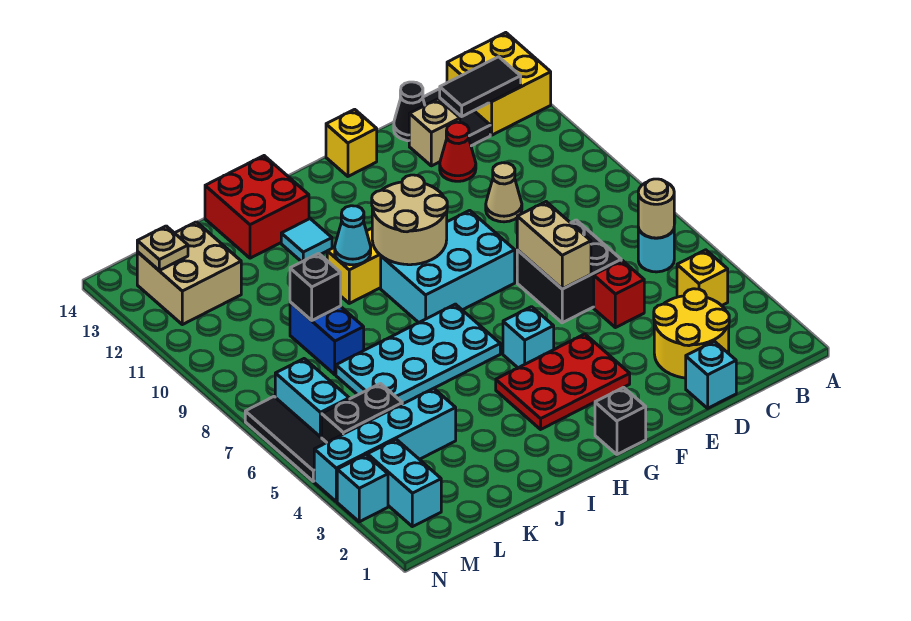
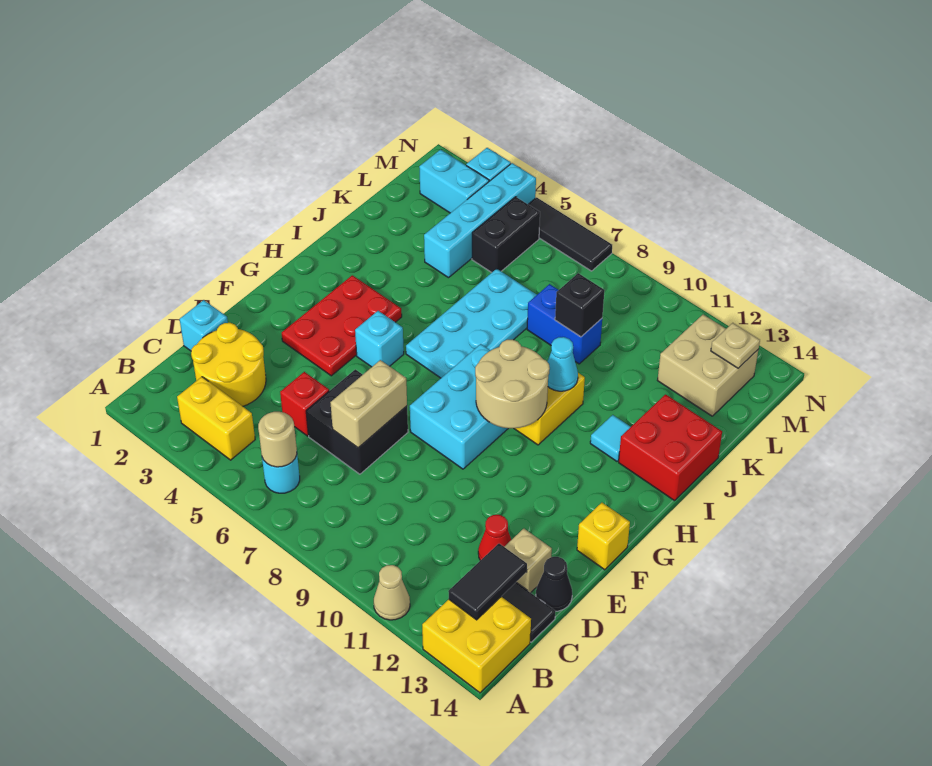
yellow brick B4 level 1 -> yellow brick B3:B4 level 1
tan cone D10 level 1 -> tan cone A11 level 1
tan brick E6:E7 level 2 -> tan brick D7:E7 level 2
black brick G1 level 1 -> none
cyan brick M6:M7 level 1 -> none

